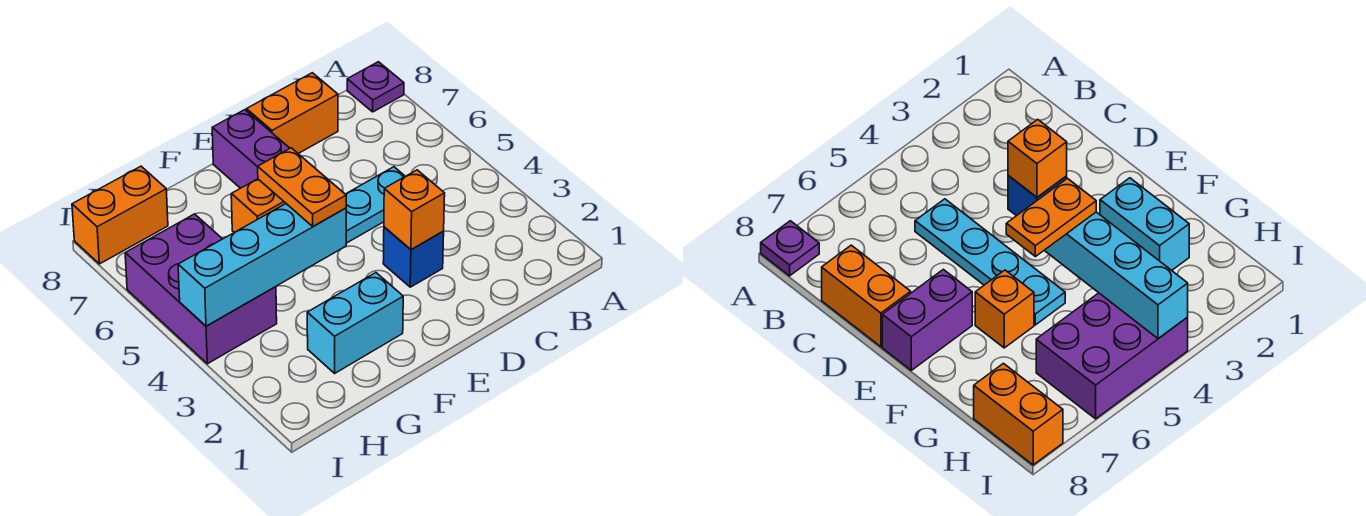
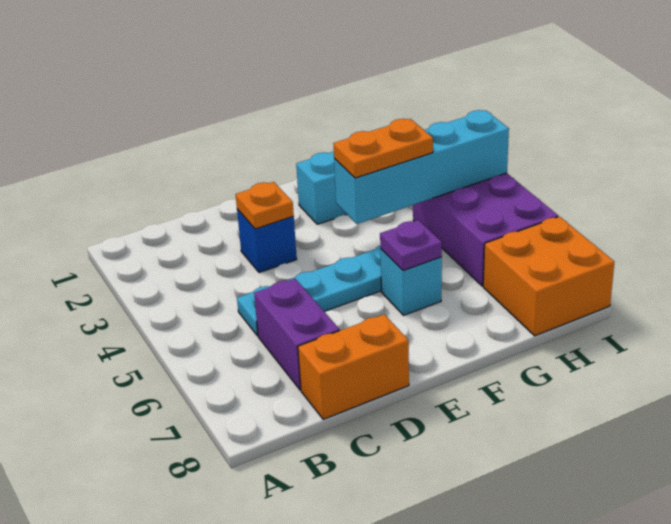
purple plate A8 level 1 -> purple plate F6 level 2
orange brick D3 level 2 -> orange plate D3 level 2
purple brick E7:E8 level 1 -> purple brick C6:C7 level 1
orange plate F4:F5 level 3 -> orange plate F4:G4 level 3
orange brick F6 level 1 -> cyan brick F6 level 1
orange brick H8:I8 level 1 -> orange brick H7:I8 level 1

